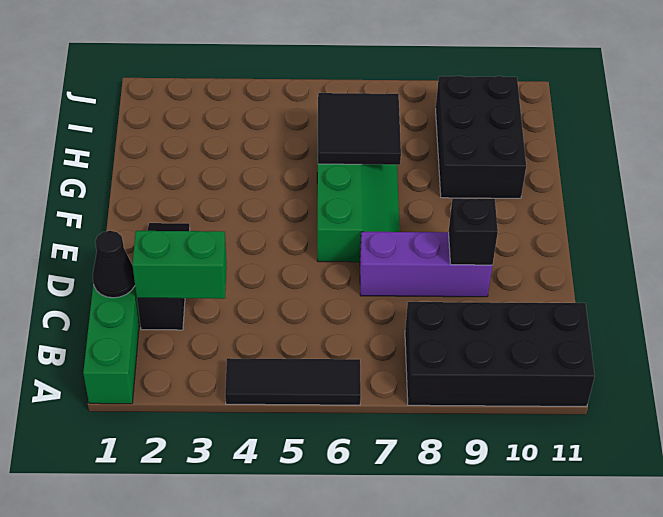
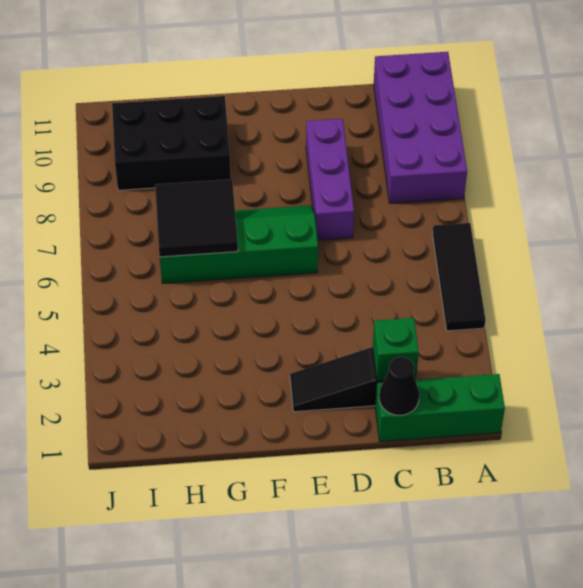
black brick A8:B11 level 1 -> purple brick A8:B11 level 1
green brick C2:C3 level 2 -> green brick C2 level 2
black brick D9 level 2 -> none

